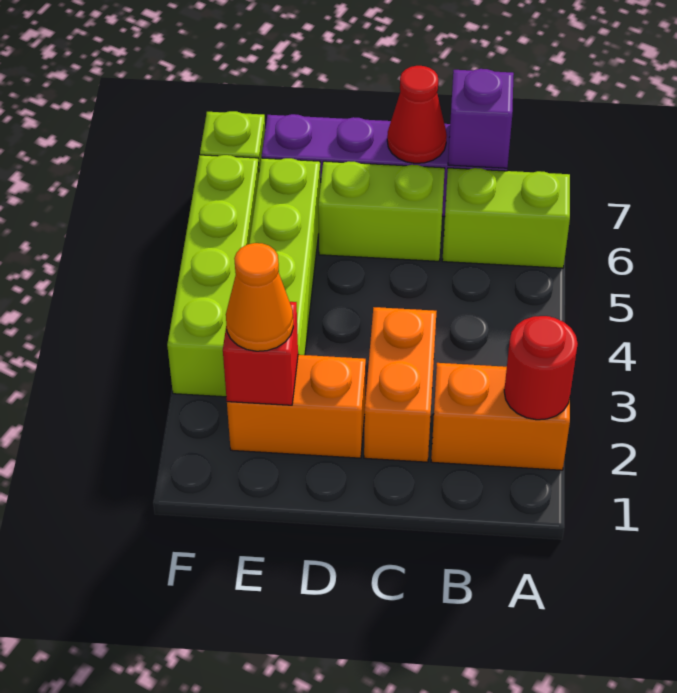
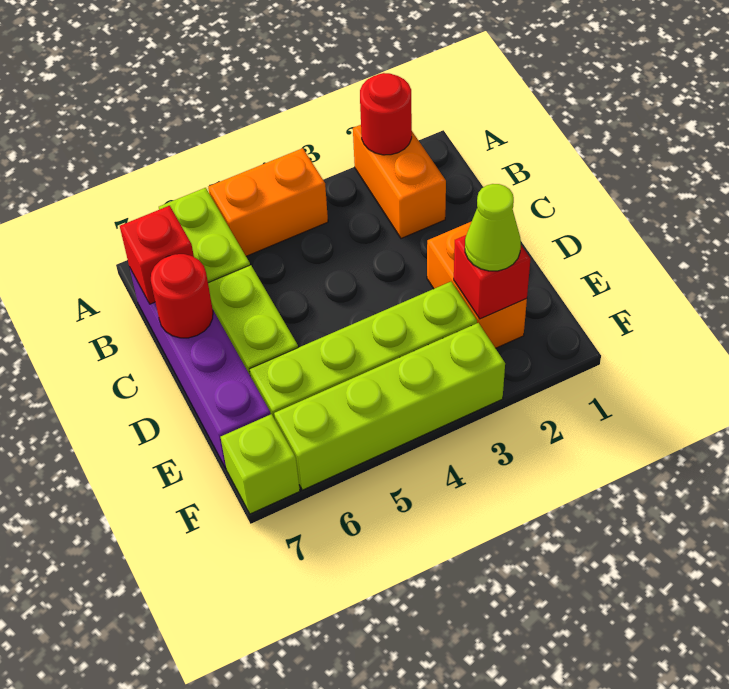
purple brick B7 level 2 -> red brick B7 level 2
orange brick C2:C3 level 1 -> orange brick A4:A5 level 1
red cone C7 level 2 -> red round brick C7 level 2
orange cone E2 level 3 -> lime cone E2 level 3

